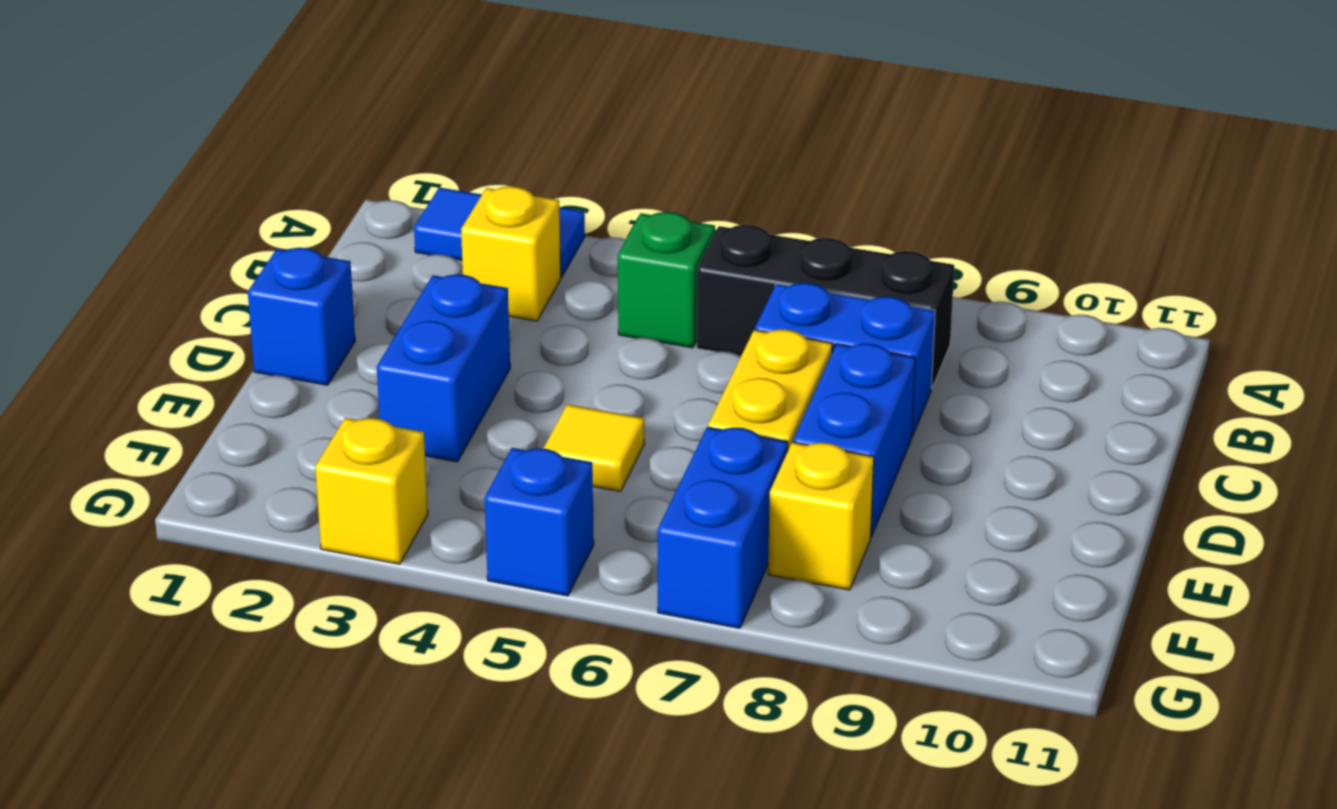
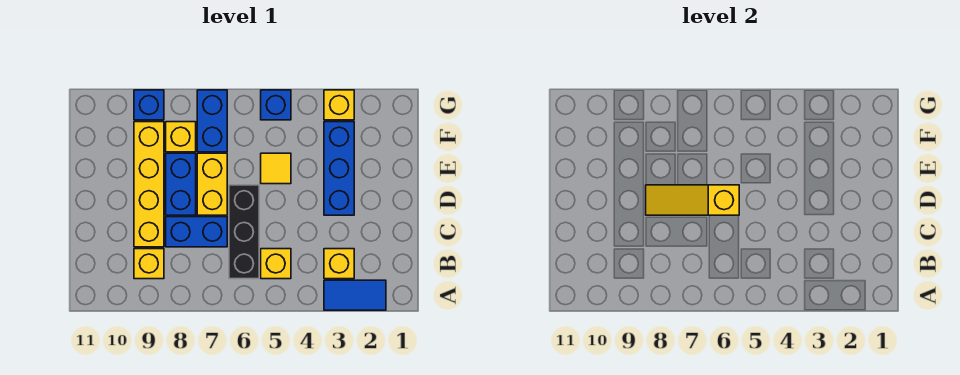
green brick B5 level 1 -> yellow brick B5 level 1
black brick B6:B8 level 1 -> black brick B6:D6 level 1
none -> yellow brick B9 level 1
none -> yellow brick C9:F9 level 1
blue brick D1 level 1 -> blue brick G9 level 1
blue brick D3:E3 level 1 -> blue brick D3:F3 level 1
none -> yellow slope D6:D8 level 2 top 6

